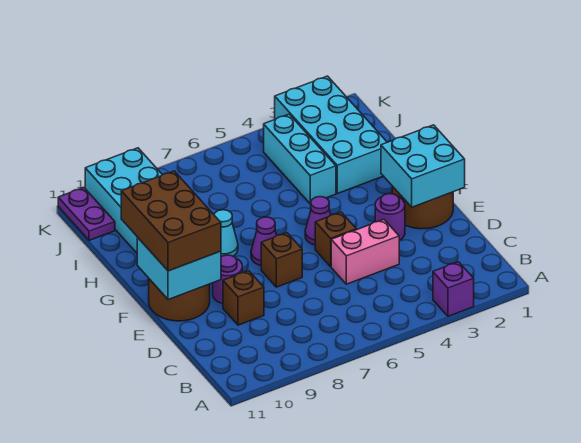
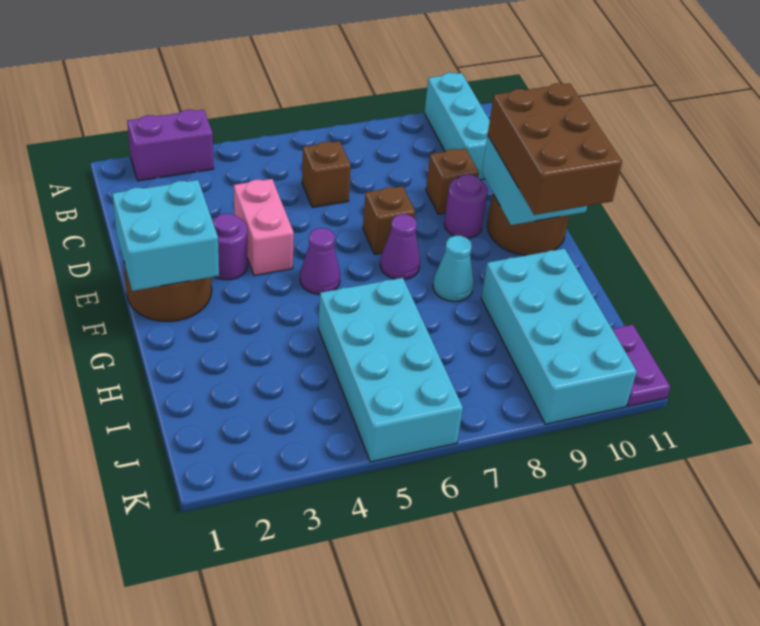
purple brick A3 level 1 -> purple brick A2:A3 level 1
pink brick D4:D5 level 1 -> pink brick D4:E4 level 1
brown brick E5 level 1 -> brown brick C6 level 1
cyan brick H2:K3 level 1 -> cyan brick H5:K6 level 1
cyan brick H4:J4 level 1 -> cyan brick A10:C10 level 1

